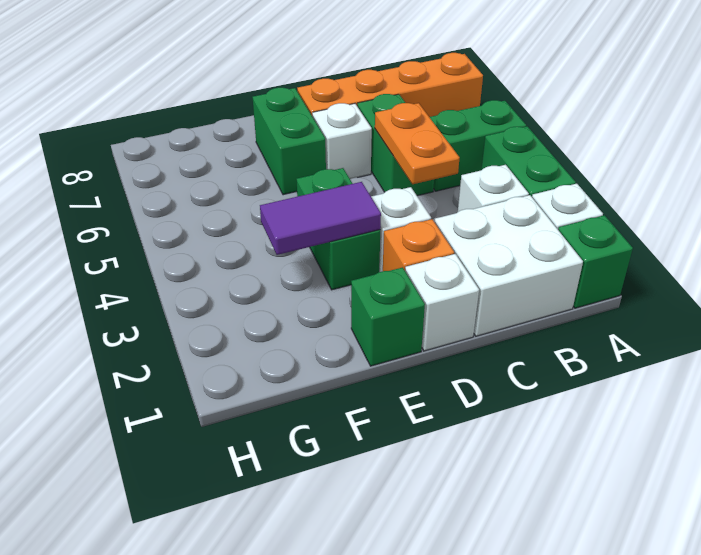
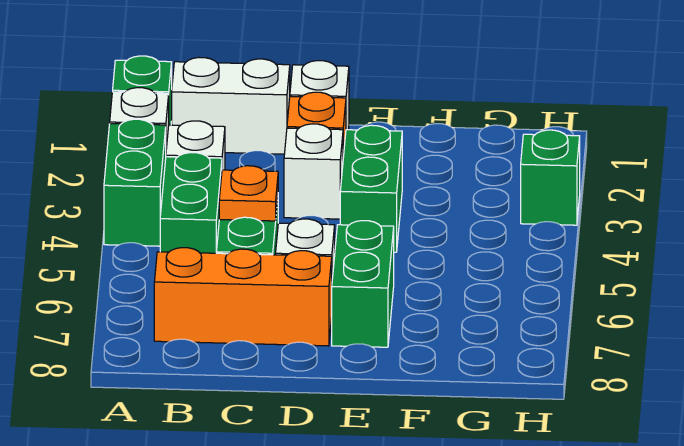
green brick A5:B5 level 1 -> green brick B4:B5 level 1
orange brick A7:D7 level 1 -> orange brick B7:D7 level 1
white brick B1:C2 level 1 -> white brick B1:C1 level 1
orange plate C4:C5 level 2 -> orange plate C5 level 2
green brick E1 level 1 -> green brick H3 level 1
purple tile E3:F3 level 2 -> none

